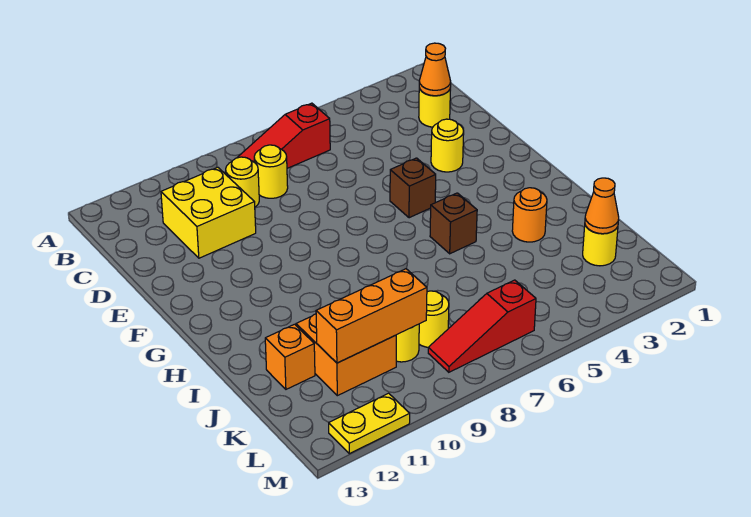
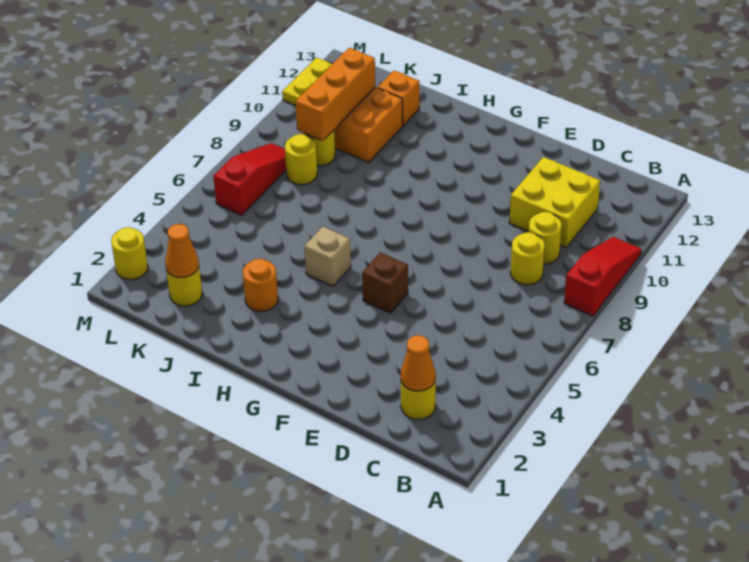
red slope B6:B8 level 1 top 6 -> red slope A8:A10 level 1 top 8
yellow round brick E3 level 1 -> yellow round brick M2 level 1
brown brick H5 level 1 -> tan brick H5 level 1

